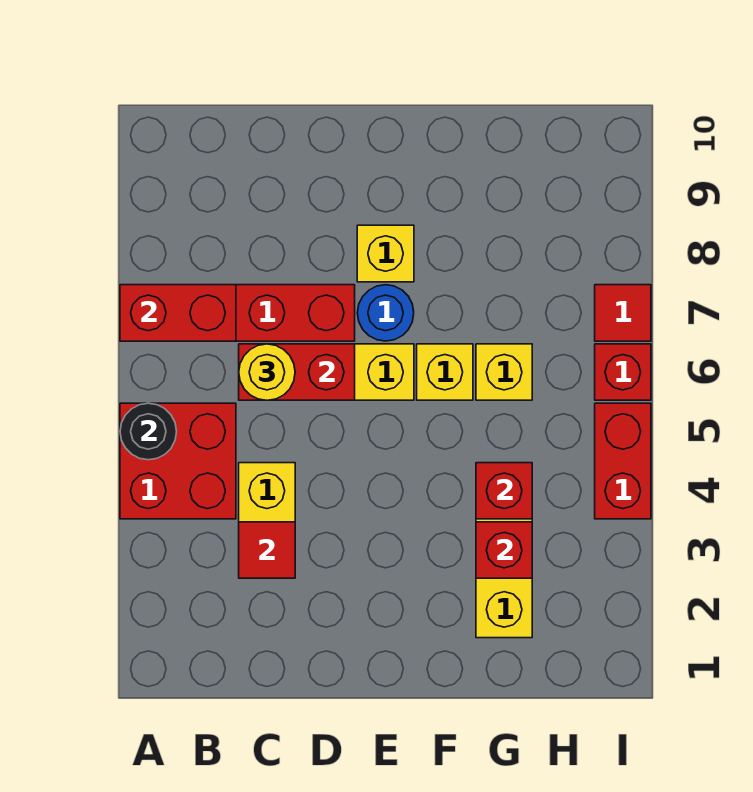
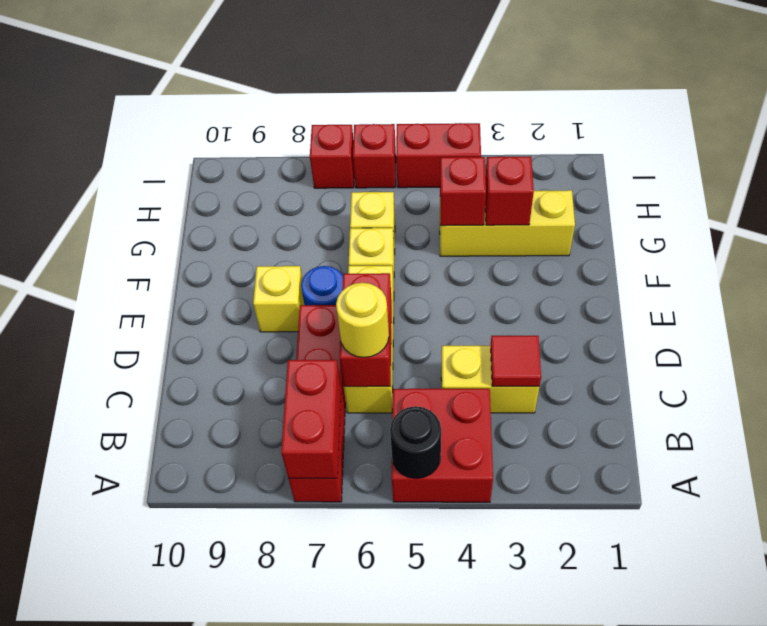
red tile I7 level 1 -> red brick I7 level 1

